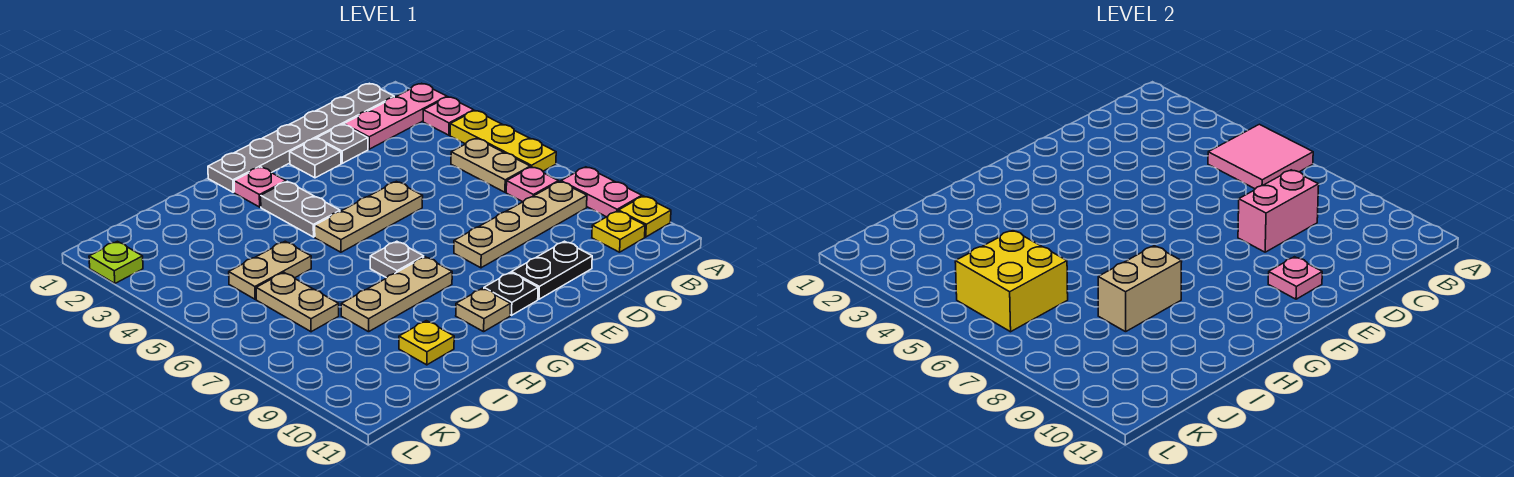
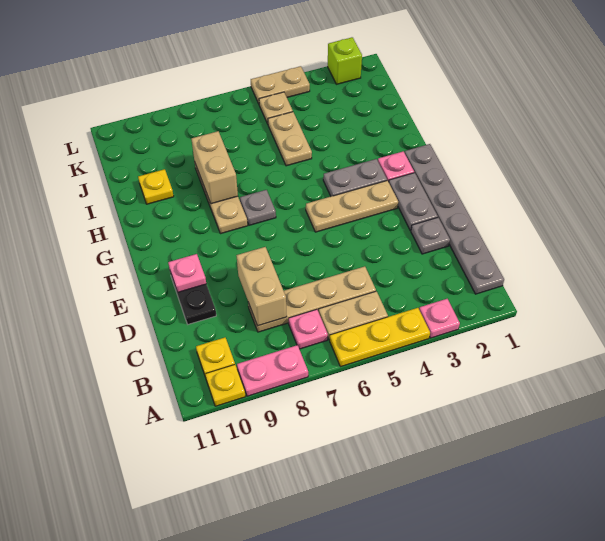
pink plate A2:C2 level 1 -> none
pink tile A5:B6 level 2 -> none
tan plate B8:E8 level 1 -> tan plate C5:C8 level 1
pink brick C8:D8 level 2 -> tan brick C8:D8 level 2
grey plate E2 level 1 -> grey plate E2:F2 level 1
tan plate E5:G5 level 1 -> tan plate F3:F5 level 1
black plate F10 level 1 -> none
tan plate G10 level 1 -> tan plate K5 level 1
yellow brick J5:K6 level 2 -> none
tan plate J6:J7 level 1 -> tan plate L4:L5 level 1
lime plate L2 level 1 -> lime brick L2 level 1

